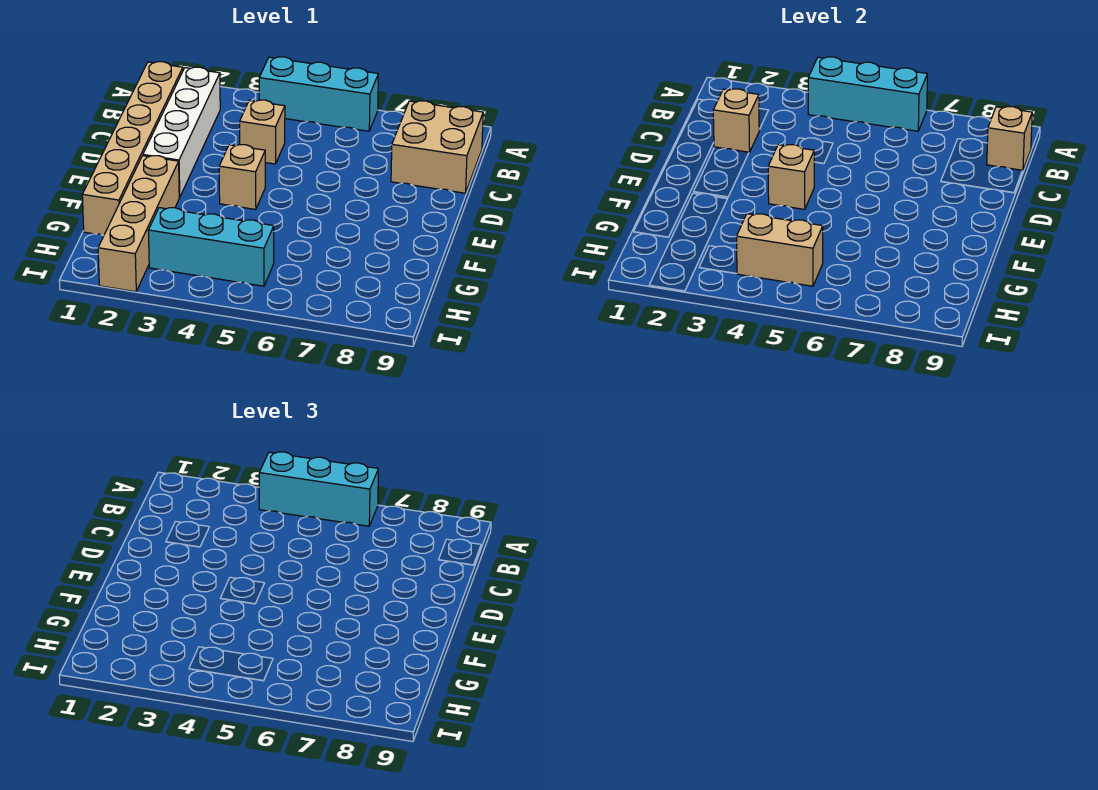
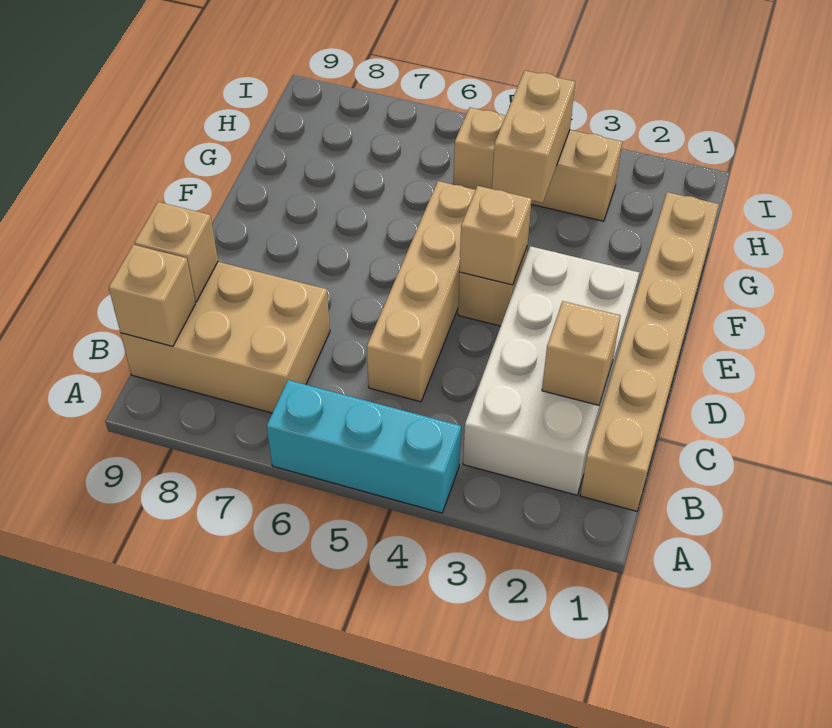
cyan brick A4:A6 level 2 -> none
cyan brick A4:A6 level 3 -> none
white brick B2:E2 level 1 -> white brick B2:E3 level 1
tan brick B8:C9 level 1 -> tan brick B7:C9 level 1
tan brick C4 level 1 -> tan brick C9 level 2
tan brick F2:I2 level 1 -> tan brick C5:F5 level 1
cyan brick H3:H5 level 1 -> tan brick H3:H5 level 1
tan brick H4:H5 level 2 -> tan brick G4:H4 level 2

